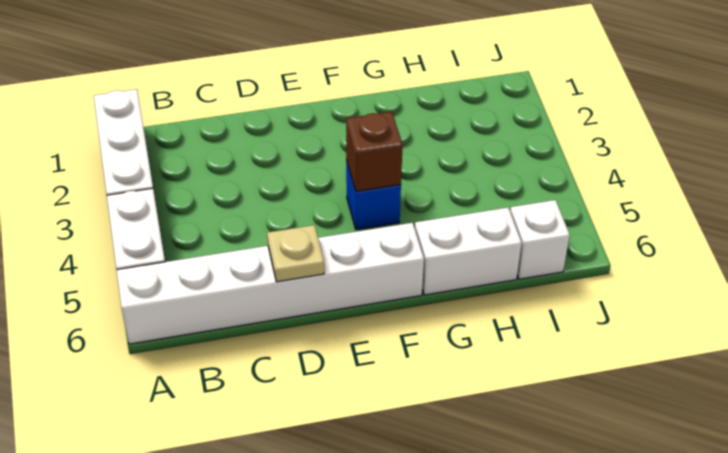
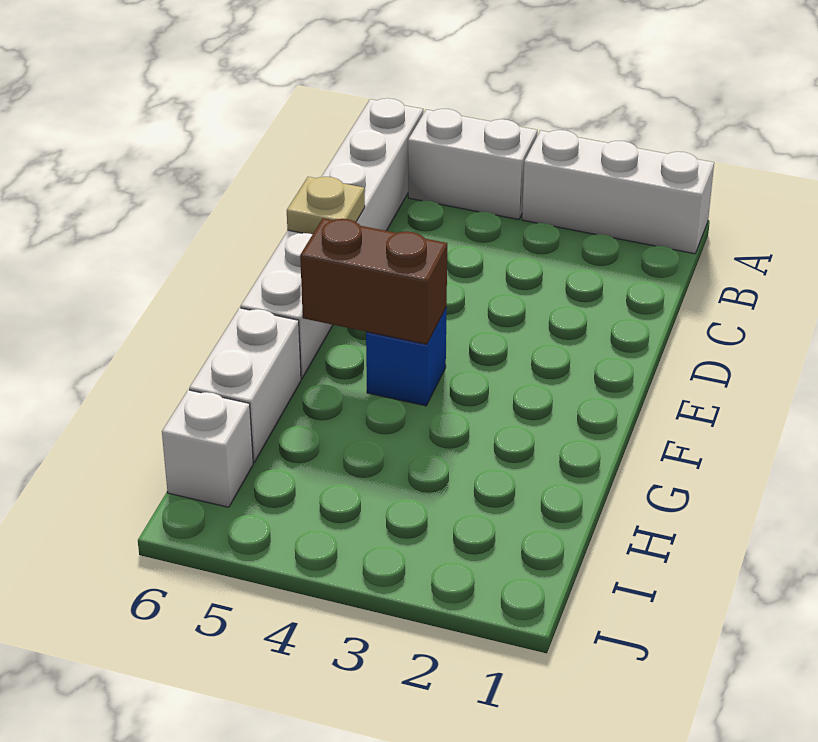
brown brick F4 level 2 -> brown brick F4:F5 level 2

